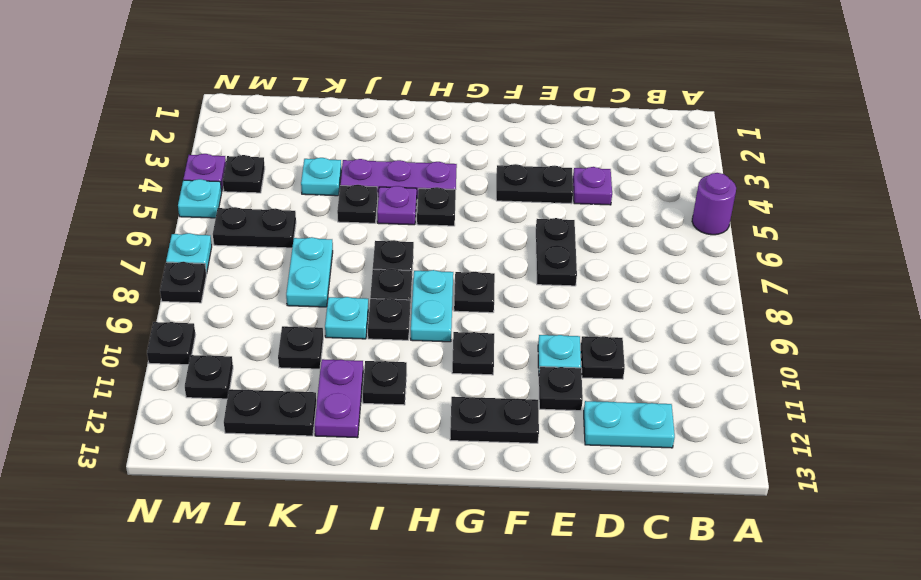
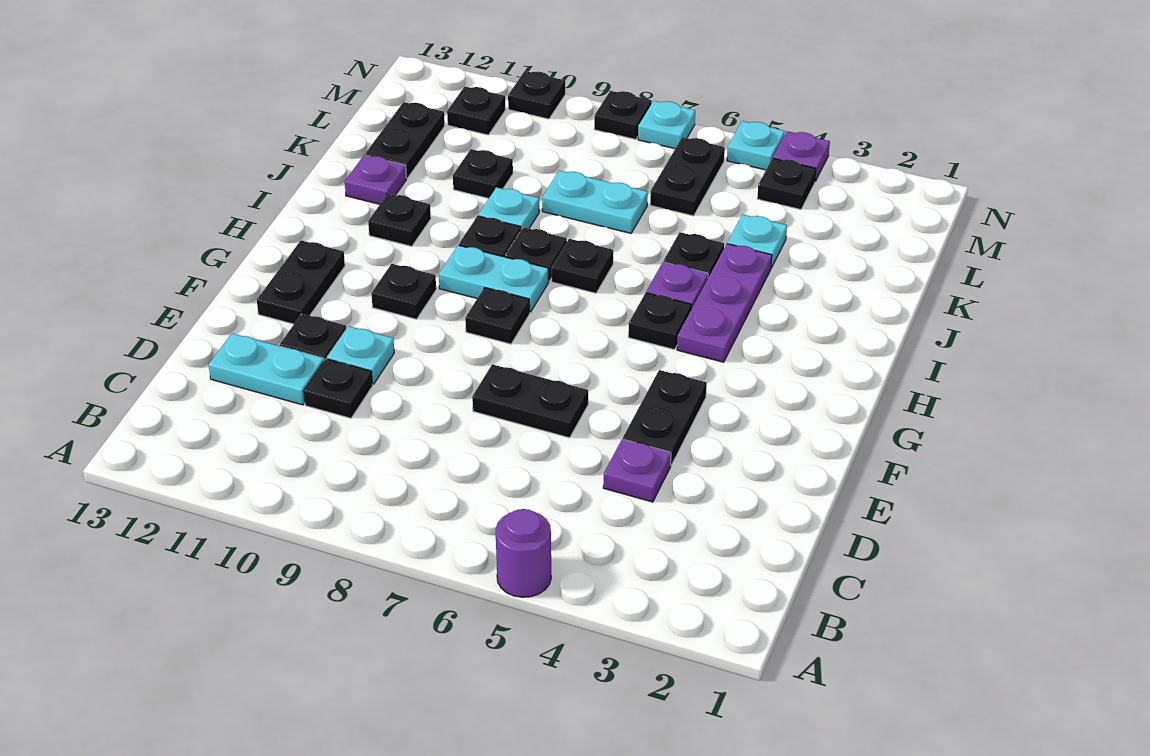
cyan plate C12:D12 level 1 -> cyan plate D11:D12 level 1
purple plate J11:J12 level 1 -> purple plate J12 level 1

